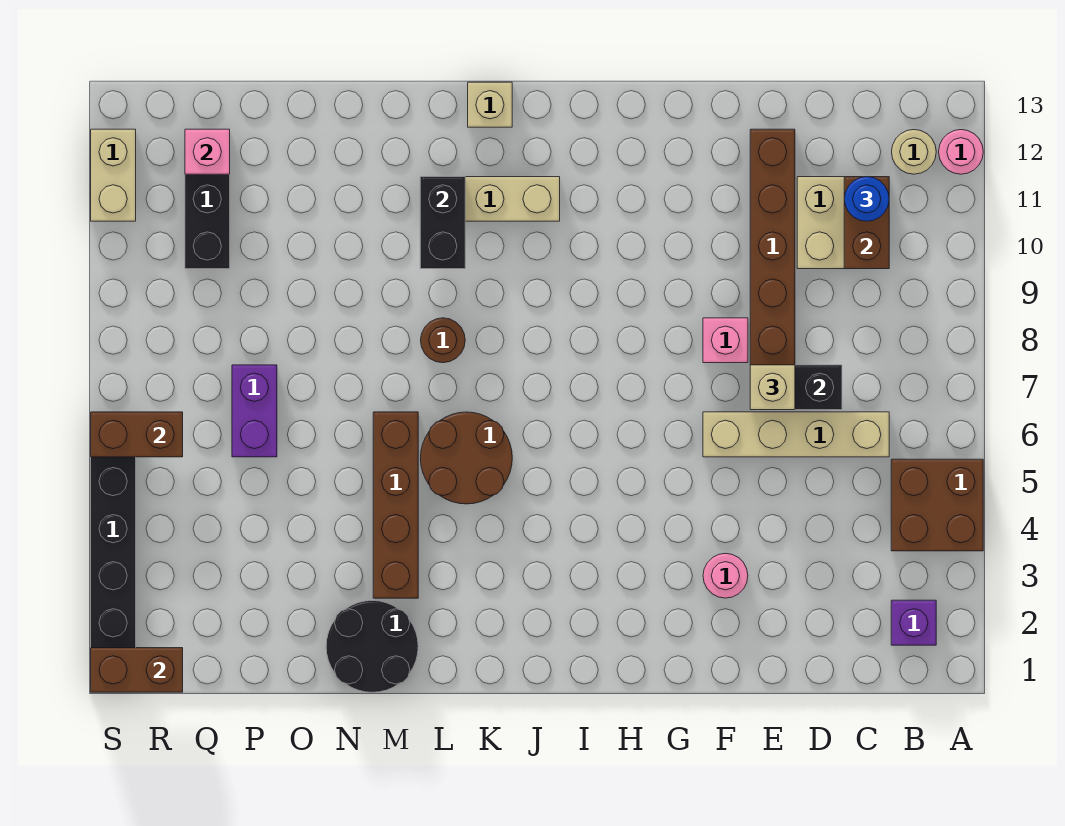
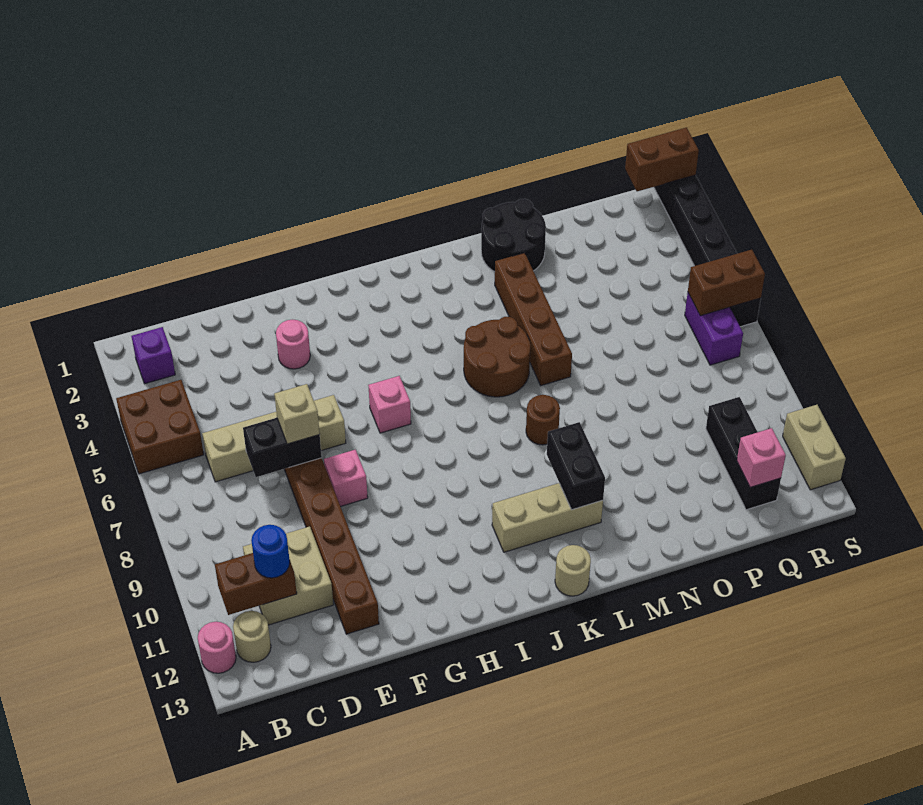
brown brick C10:C11 level 2 -> brown brick B11:C11 level 2
none -> pink brick H6 level 1
tan brick K13 level 1 -> tan round brick K13 level 1
purple brick P6:P7 level 1 -> purple brick R6:R7 level 1

